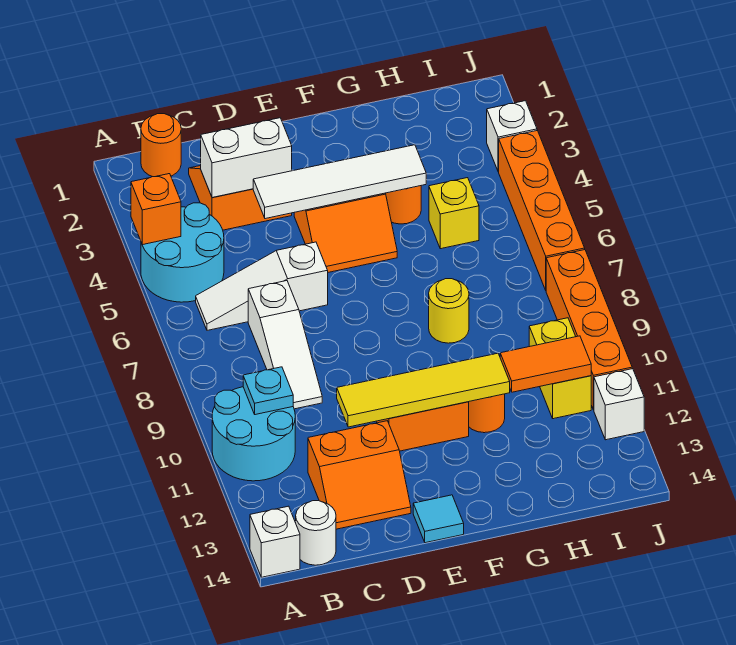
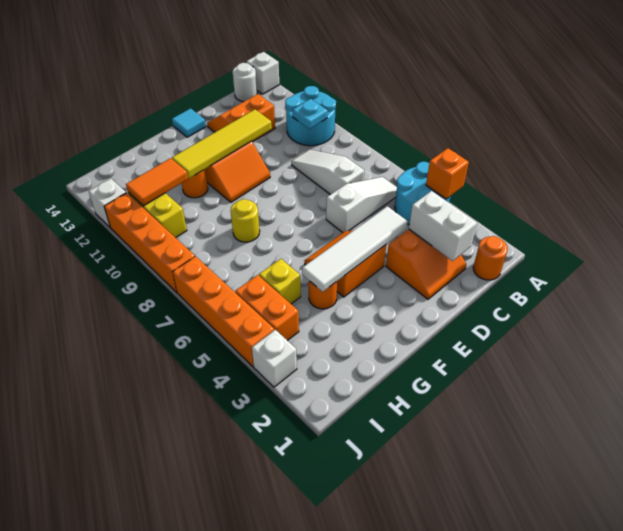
white brick C3:D3 level 2 -> white brick C2:C3 level 2
none -> orange brick I4:I5 level 1

